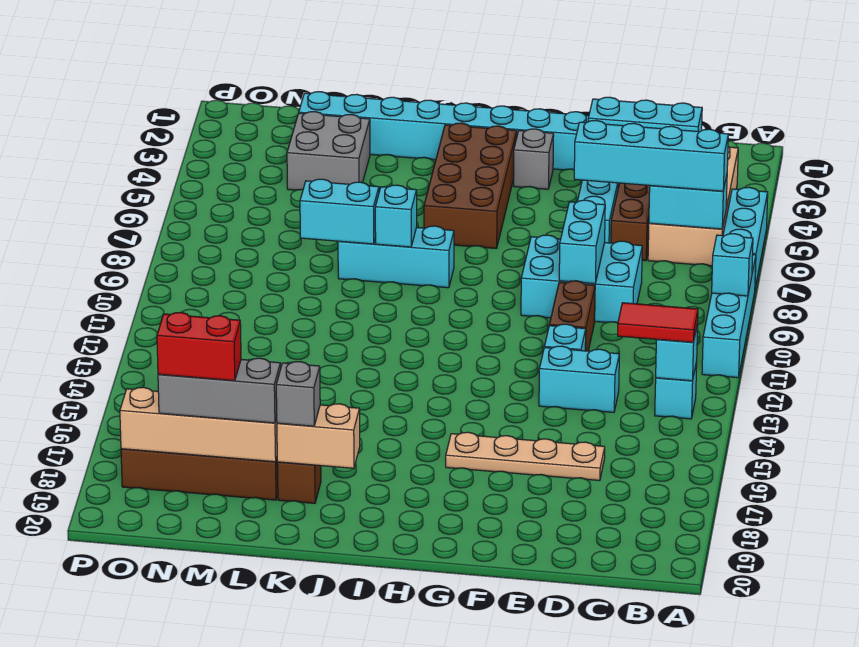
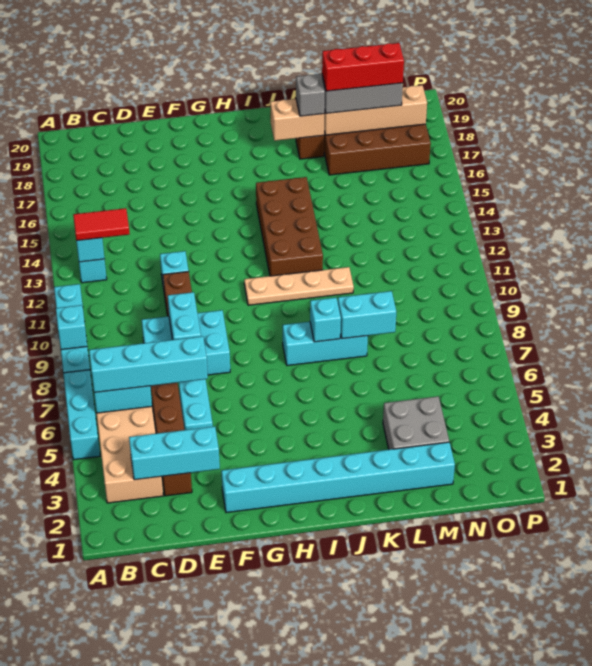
cyan brick D13:E13 level 1 -> none
tan plate D16:G16 level 1 -> tan plate H11:K11 level 1
grey brick G3 level 1 -> none
brown brick H3:I6 level 1 -> brown brick I12:J15 level 1
red brick M18:N18 level 4 -> red brick L18:N18 level 4

